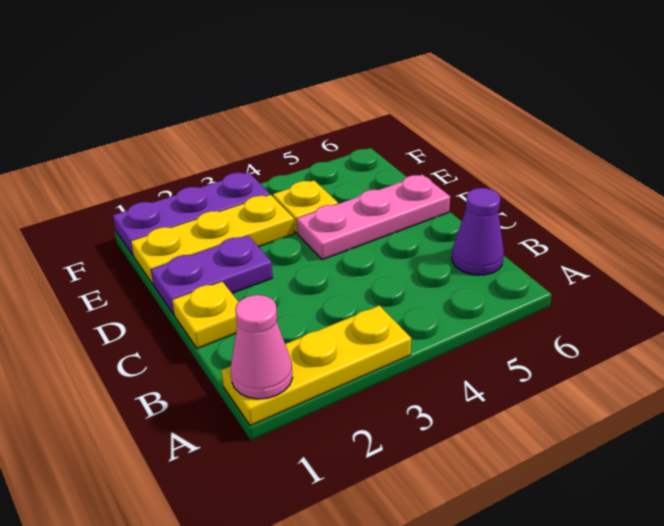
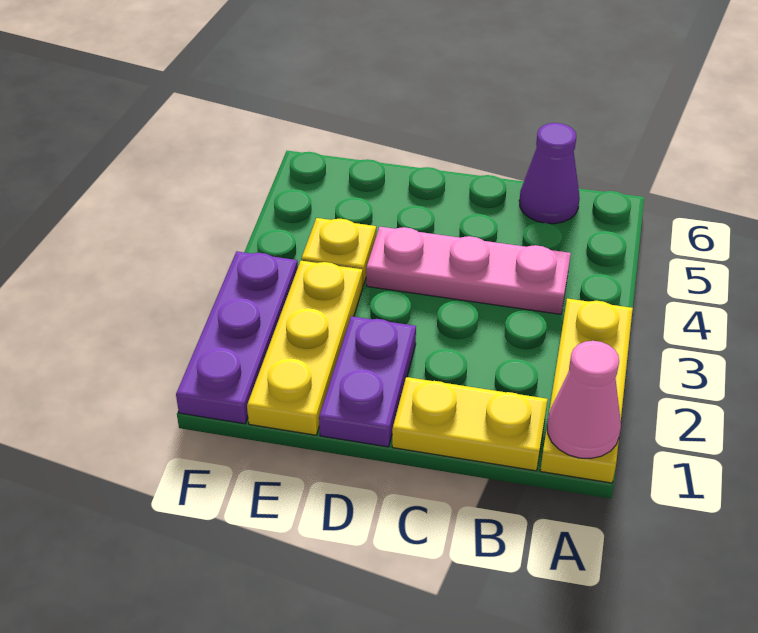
yellow plate C1 level 1 -> yellow plate B1:C1 level 1
pink plate D4:D6 level 1 -> pink plate B4:D4 level 1

